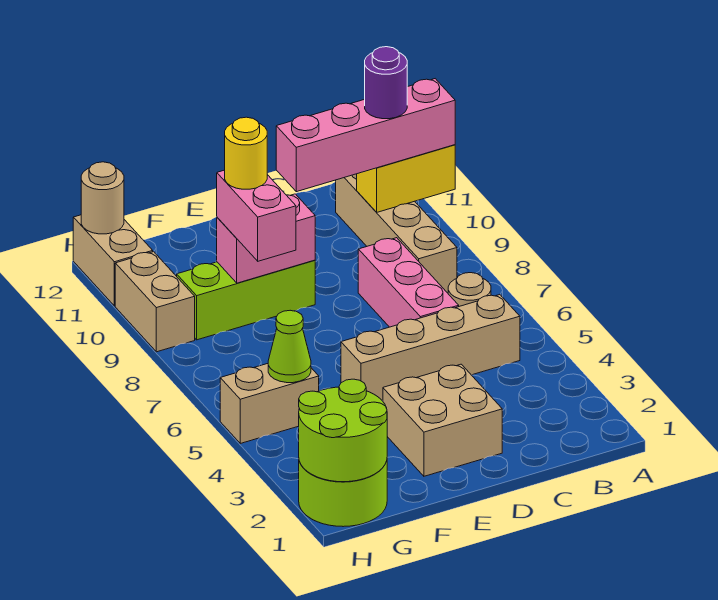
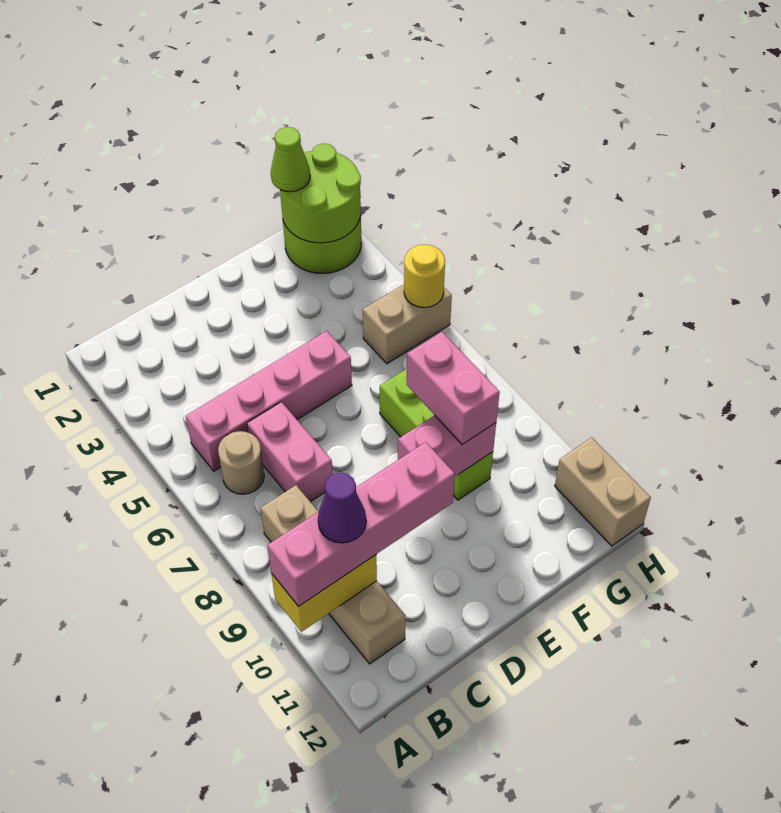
tan brick B5:E5 level 1 -> pink brick B5:E5 level 1
purple round brick B10 level 4 -> purple cone B10 level 4
pink brick C6:C8 level 1 -> pink brick C6:C7 level 1
tan brick D2:E3 level 1 -> none
lime brick E9:G9 level 1 -> lime brick F7:F9 level 1
yellow round brick F9 level 4 -> yellow round brick H5 level 2
lime cone G5 level 2 -> lime cone G1 level 3
tan brick H9:H10 level 1 -> none
tan round brick H12 level 2 -> none

